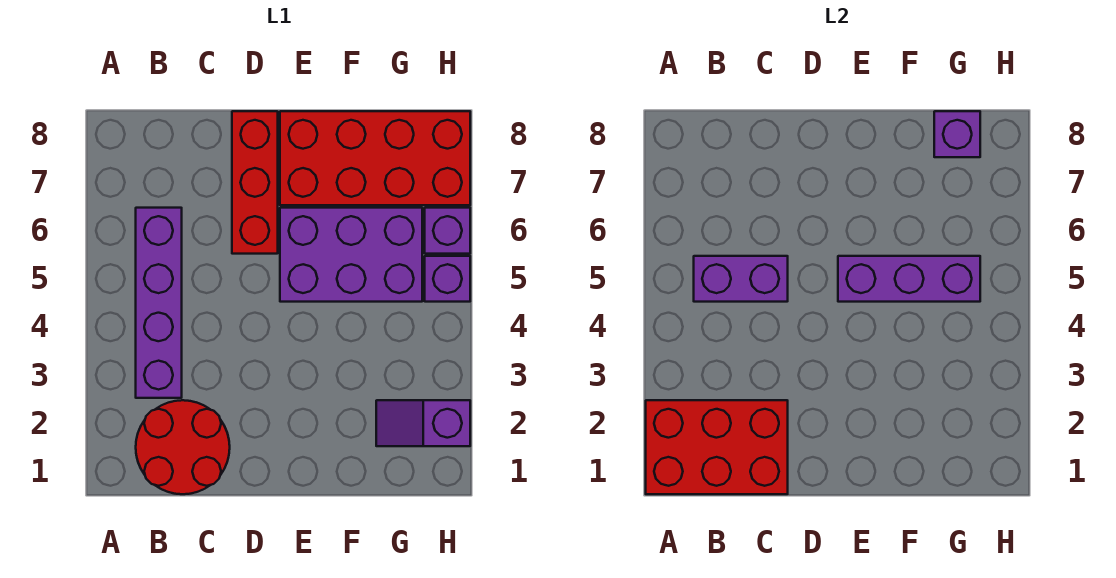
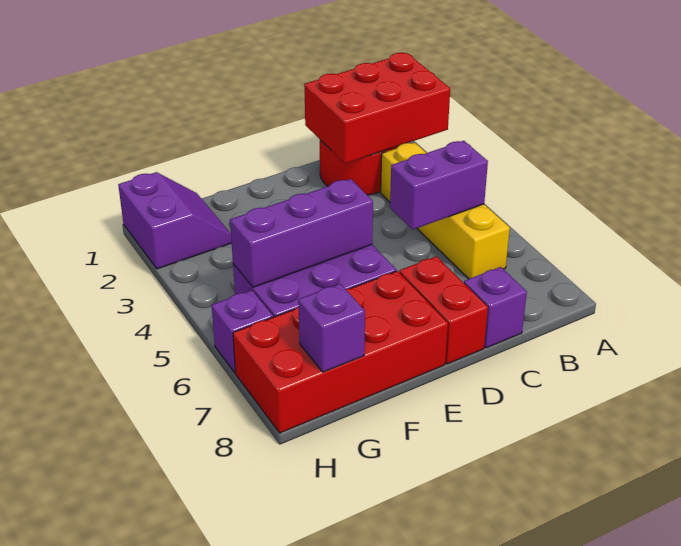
purple brick B3:B6 level 1 -> yellow brick B3:B6 level 1
red brick D6:D8 level 1 -> red brick D7:D8 level 1
purple slope G2:H2 level 1 top H -> purple slope G1:H2 level 1 top H
purple brick H5 level 1 -> purple brick C8 level 1

